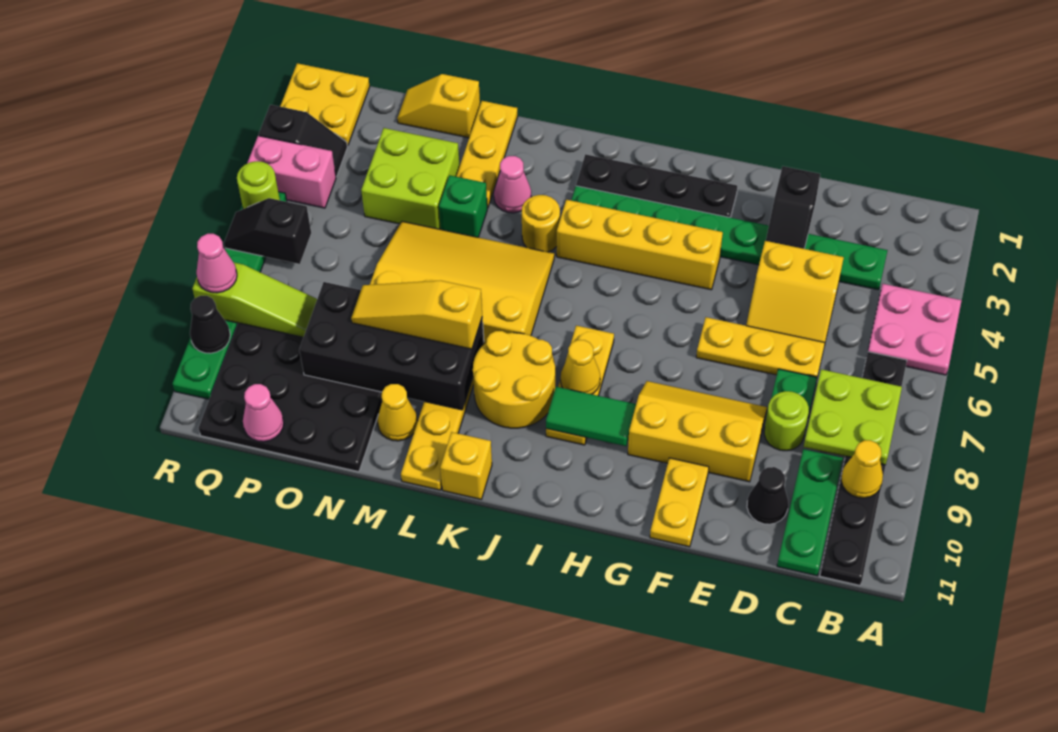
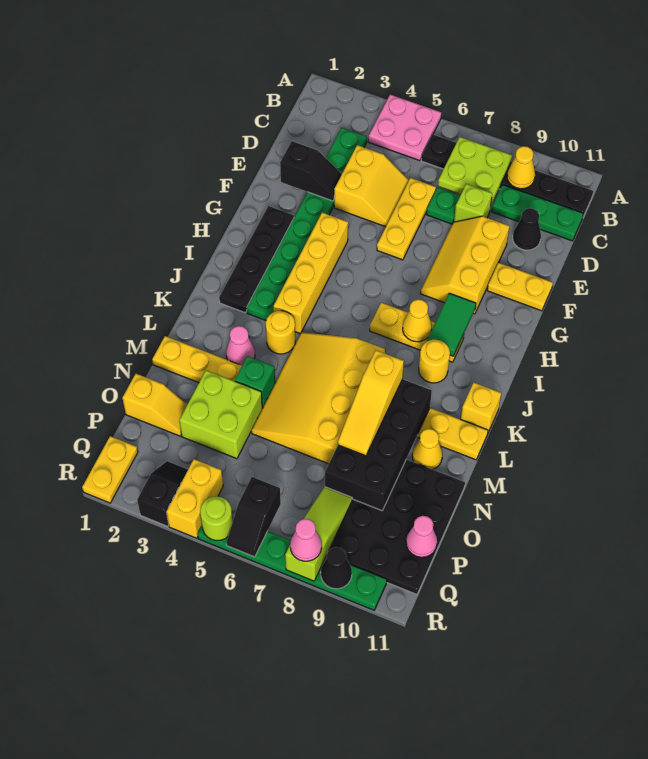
lime round brick D8 level 1 -> lime brick D8 level 1
yellow round brick J8:K9 level 1 -> yellow round brick J9 level 1
yellow slope N1:O1 level 1 top N -> yellow slope O1:O2 level 1 top 1
yellow plate Q1:R2 level 1 -> yellow plate Q1:R1 level 1
pink brick Q4:R4 level 1 -> yellow brick Q4:R4 level 1

